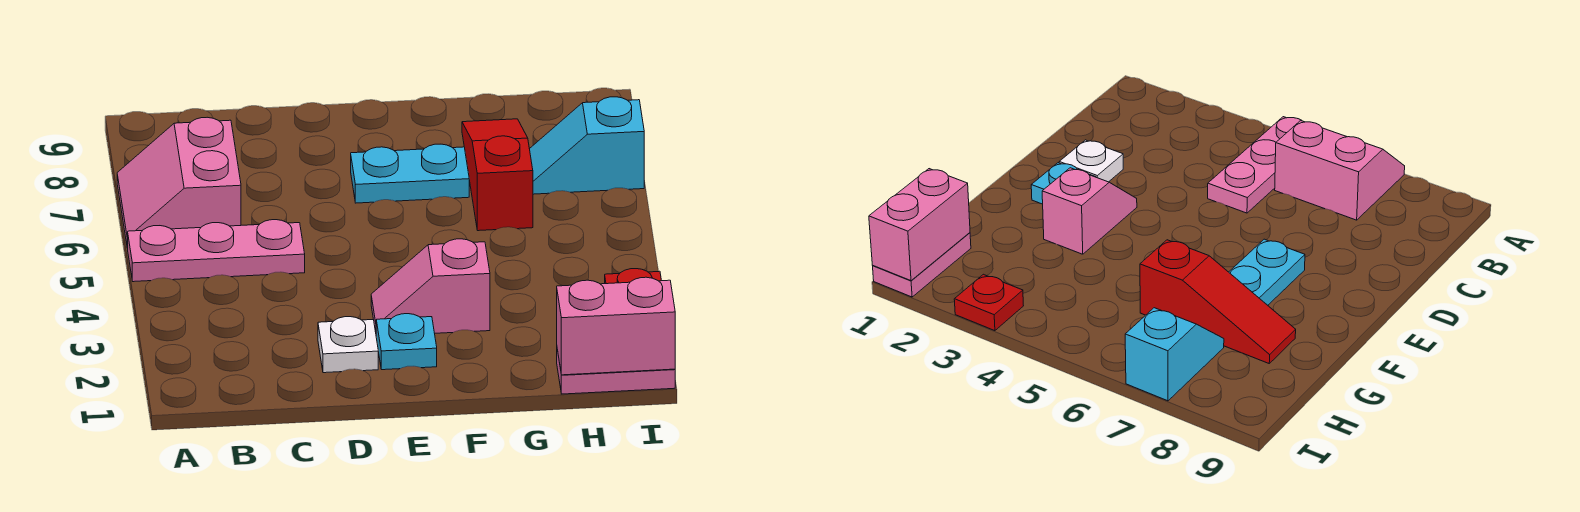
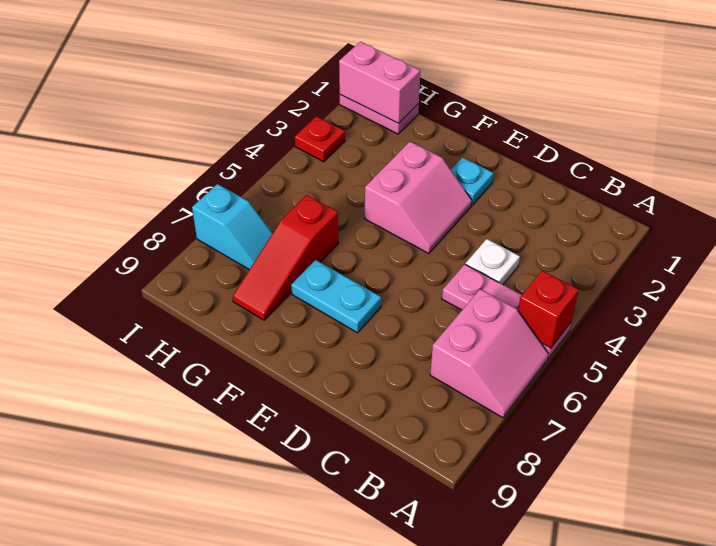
none -> red brick A5 level 2
white plate D2 level 1 -> white plate C4 level 1
pink slope E3:F3 level 1 top F -> pink slope E3:F4 level 1 top F

